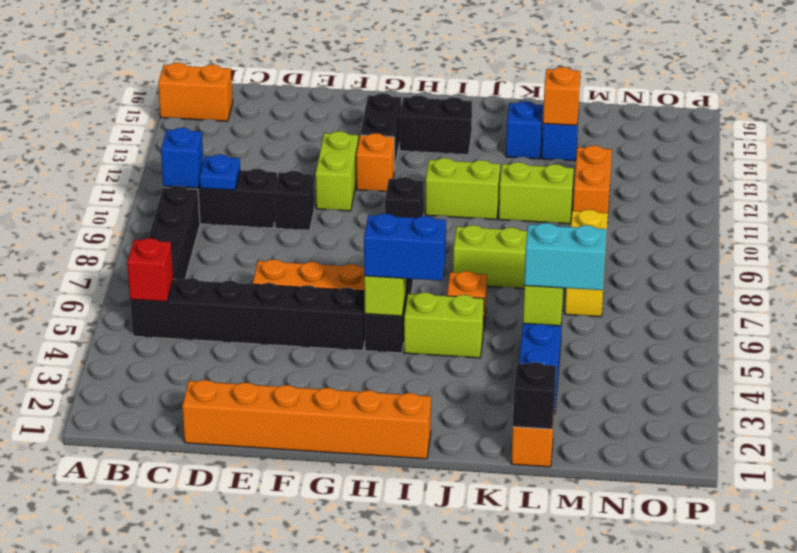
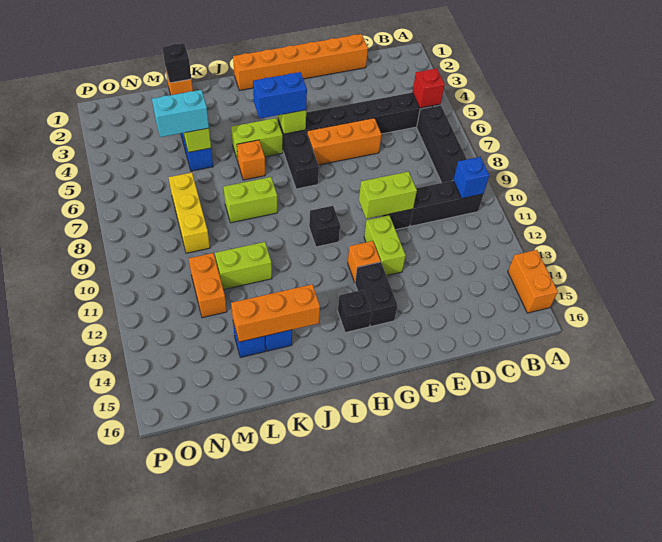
orange brick A15:B15 level 1 -> orange brick A14:A15 level 1
blue plate C10 level 2 -> none
black brick H14:I14 level 1 -> black brick H14 level 1
lime brick I11:J11 level 1 -> lime brick E10:F10 level 2
orange brick L14 level 2 -> orange brick J14:L14 level 2

